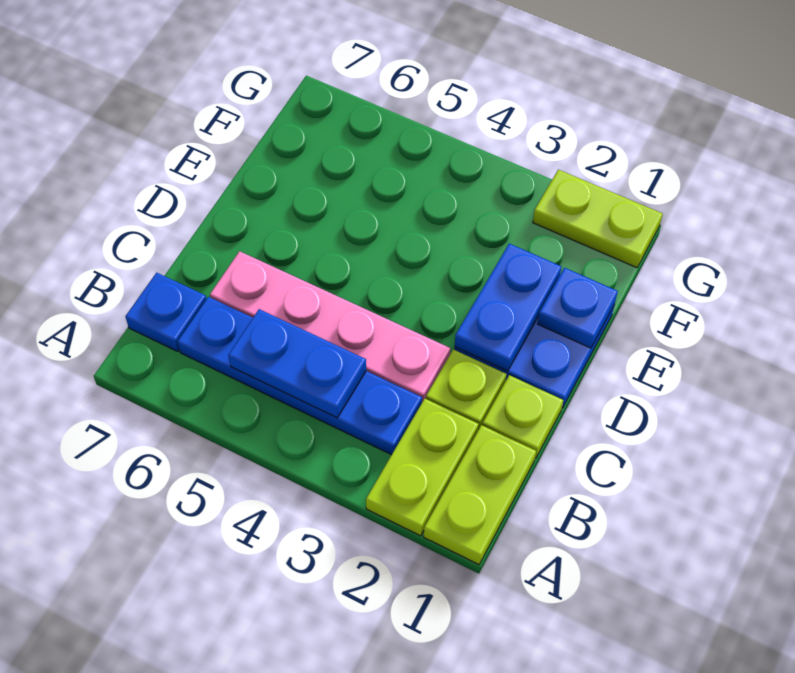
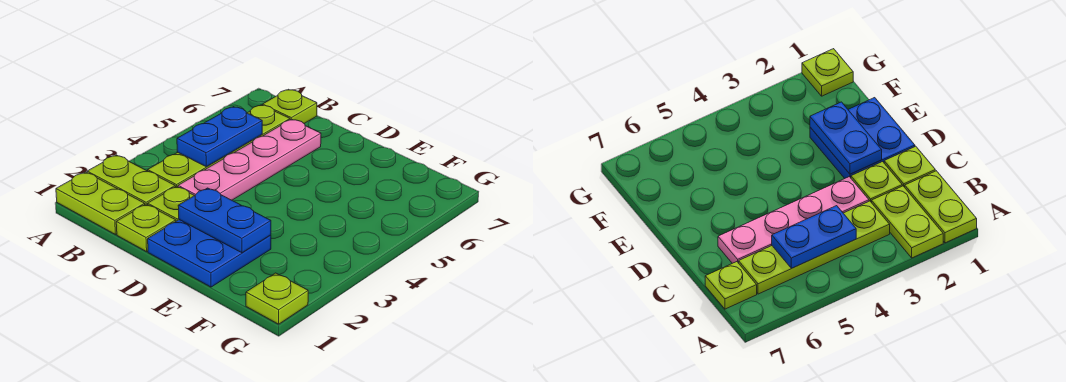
blue plate B3:B6 level 1 -> lime plate B3:B6 level 1
blue plate B7 level 1 -> lime plate B7 level 1
blue plate E1 level 2 -> none
lime plate G1:G2 level 1 -> lime plate G1 level 1

